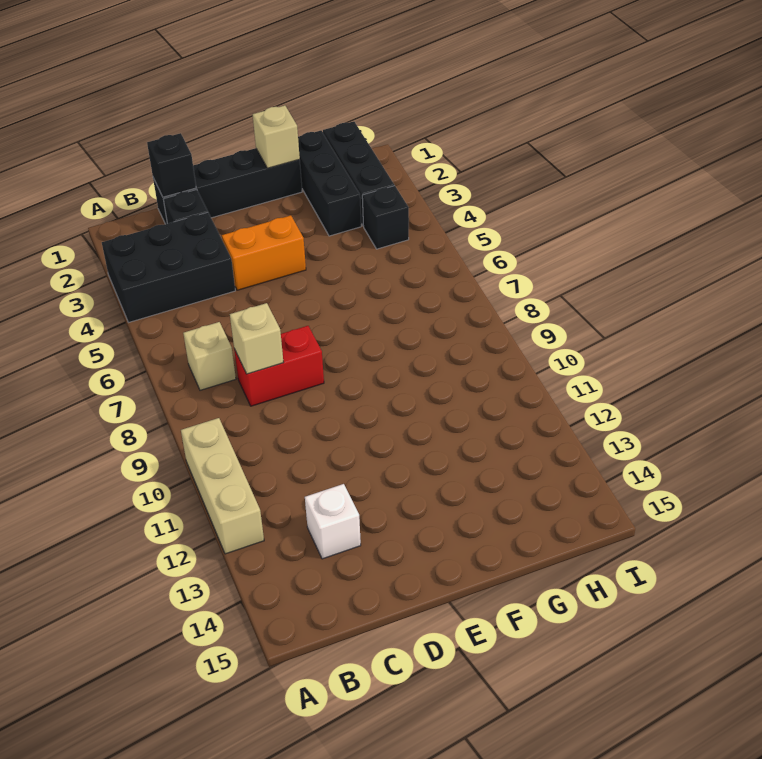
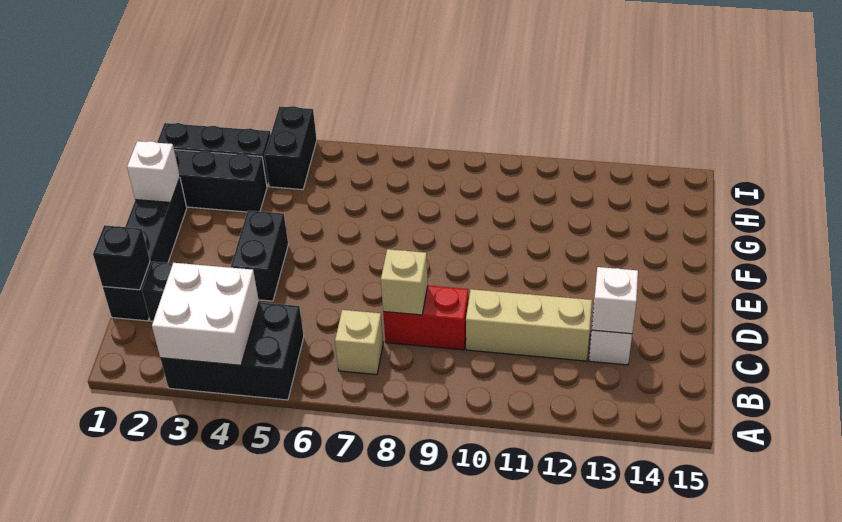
black brick A3:C4 level 1 -> black brick A3:B5 level 1
none -> white brick A3:B4 level 2
tan brick A10:A12 level 1 -> tan brick C10:C12 level 1
red brick C8:D8 level 1 -> red brick C8:C9 level 1
none -> white brick C13 level 2
orange brick D4:E4 level 1 -> black brick D4:E4 level 1
tan brick F1 level 2 -> white brick F1 level 2
black brick H4 level 1 -> black brick H4:I4 level 1

